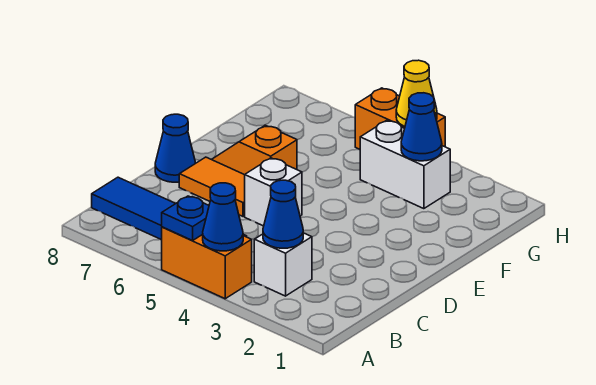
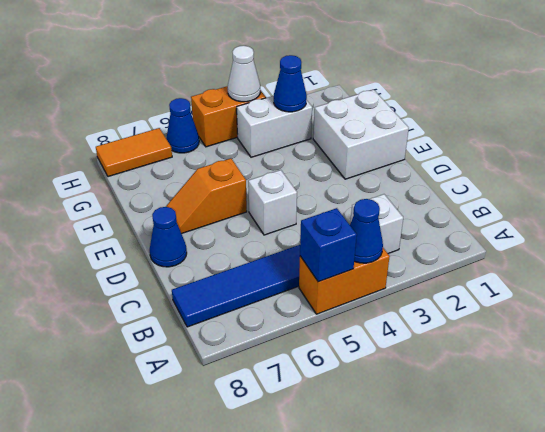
blue plate A5 level 2 -> blue brick A5 level 2
blue cone B3 level 2 -> blue cone H6 level 1
orange tile D6:D7 level 1 -> orange tile H7:H8 level 1
none -> white brick E1:F2 level 1
yellow cone H4 level 2 -> white cone H4 level 2

